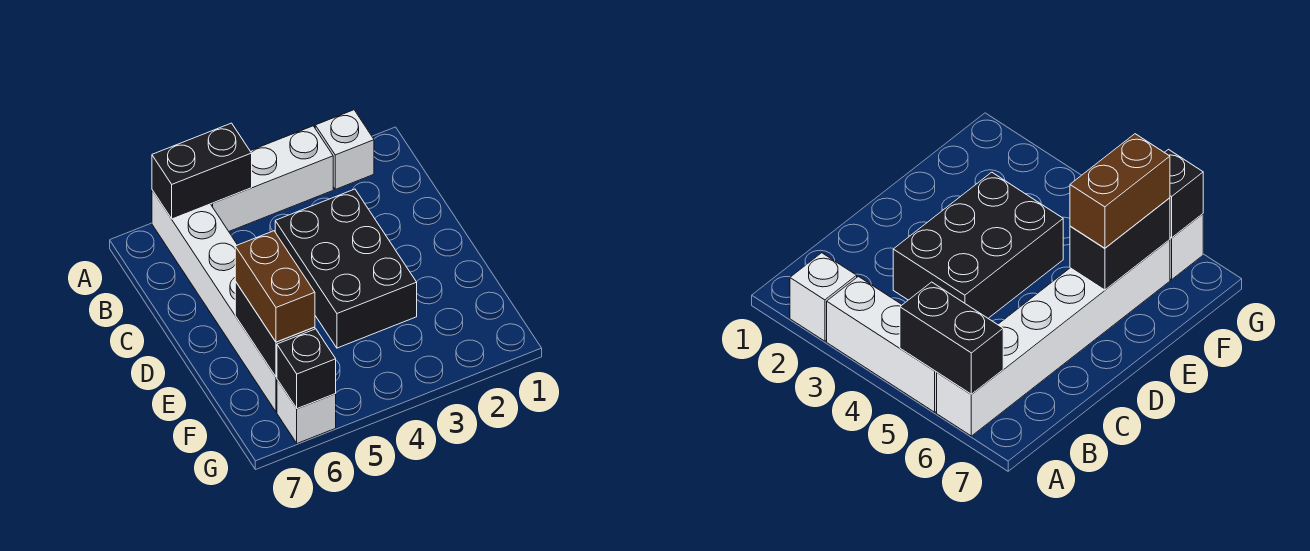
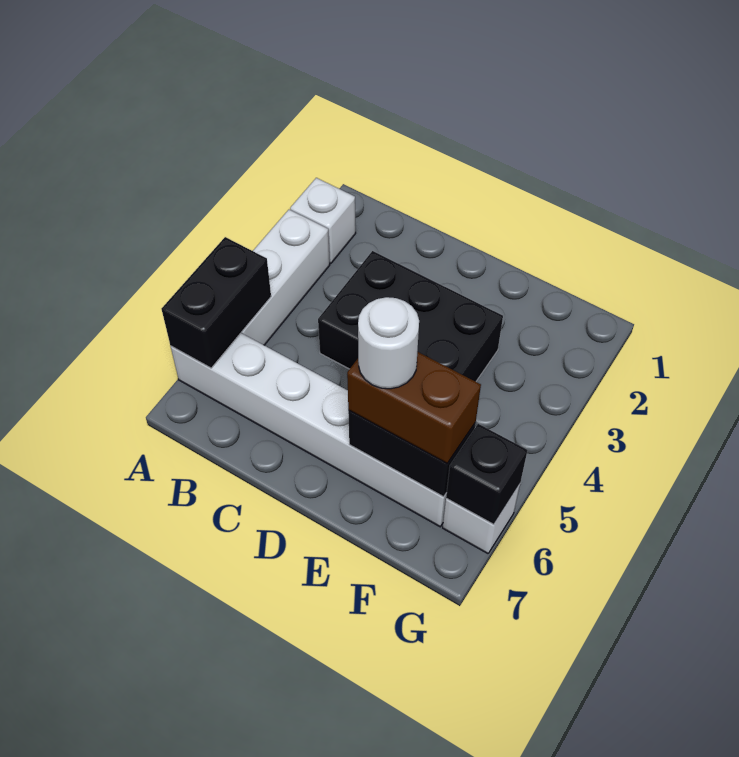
none -> white round brick E6 level 4

